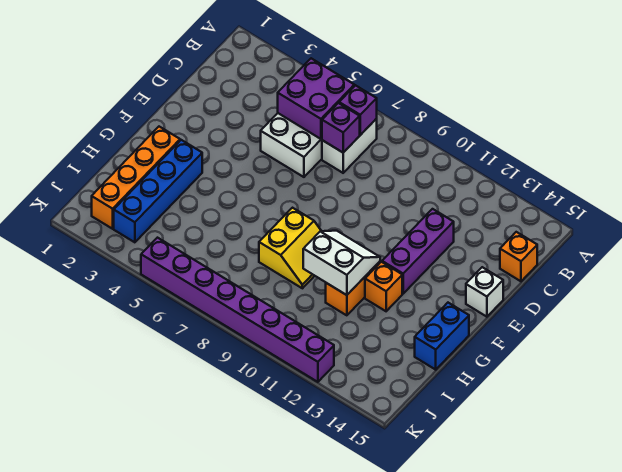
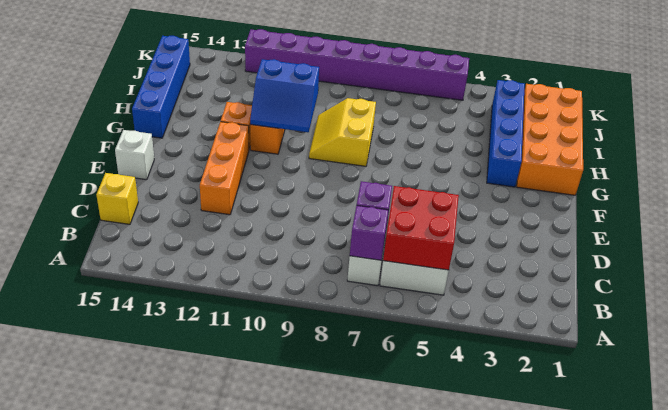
purple brick B5:C6 level 2 -> red brick B5:C6 level 2
orange brick C15 level 1 -> yellow brick C15 level 1
purple brick D12:F12 level 1 -> orange brick D12:F12 level 1
orange brick G2:J2 level 1 -> orange brick G1:J2 level 1
white slope G10:H11 level 2 top H -> blue slope G10:H11 level 2 top H
blue brick G15:H15 level 1 -> blue brick G15:J15 level 1

